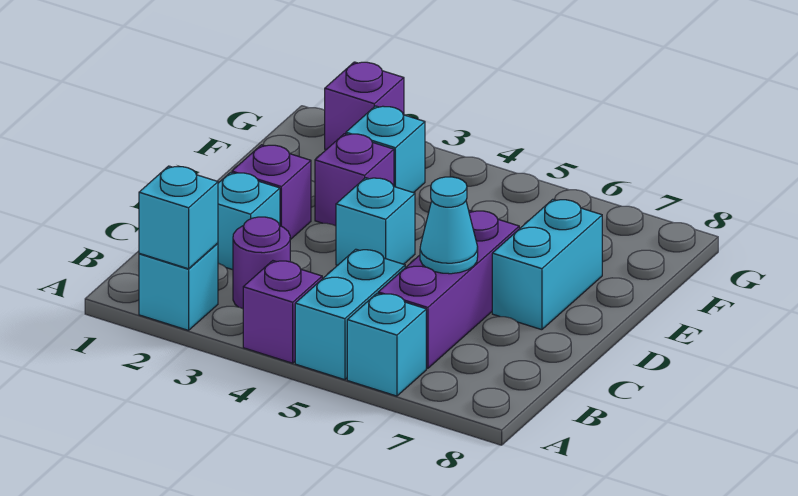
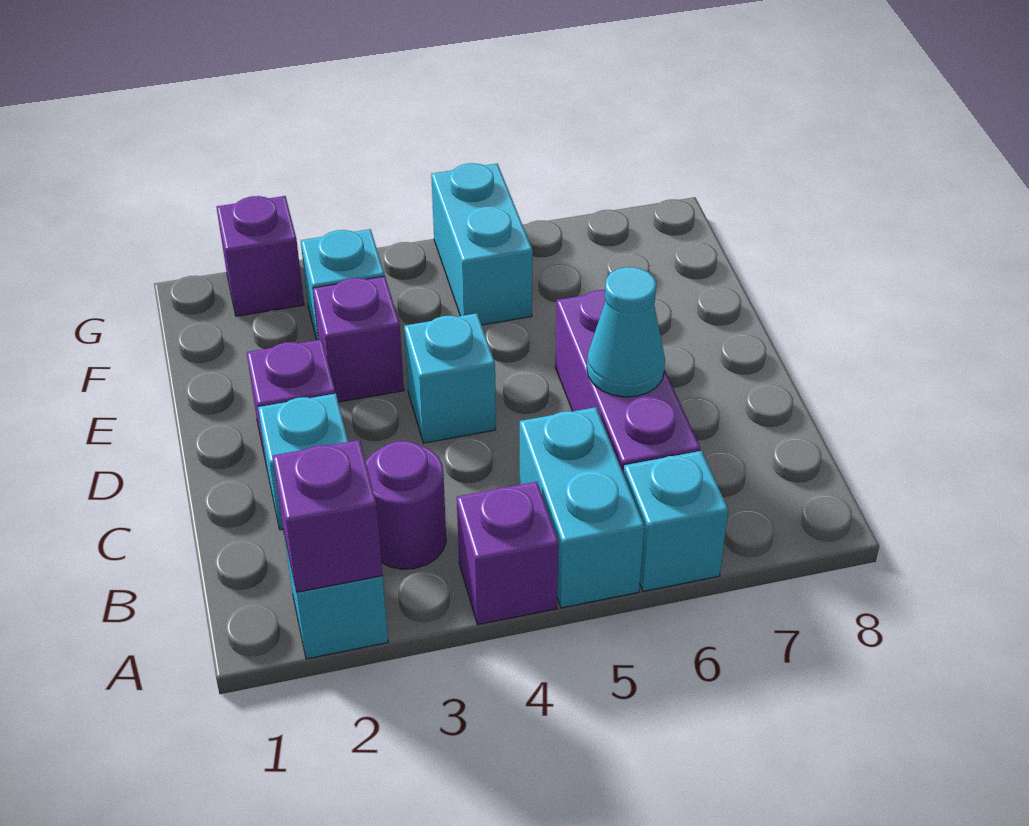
cyan brick A2 level 2 -> purple brick A2 level 2
cyan brick D7:E7 level 1 -> cyan brick F5:G5 level 1

